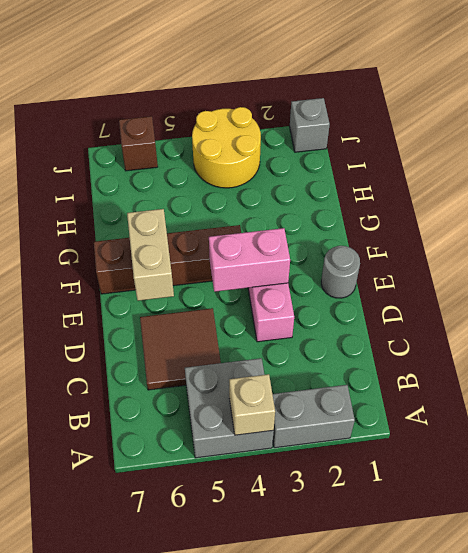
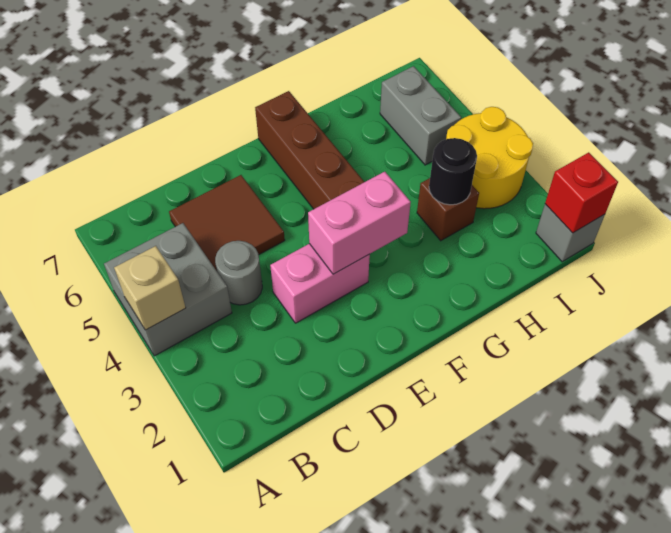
grey brick A2:A3 level 1 -> grey brick I5:I6 level 1
grey round brick E1 level 1 -> grey round brick C4 level 1
pink brick E3:E4 level 2 -> pink brick E3:F3 level 2
tan brick E6:F6 level 2 -> none
none -> black round brick H3 level 2
none -> red brick J1 level 2
brown brick J6 level 1 -> brown brick H3 level 1

